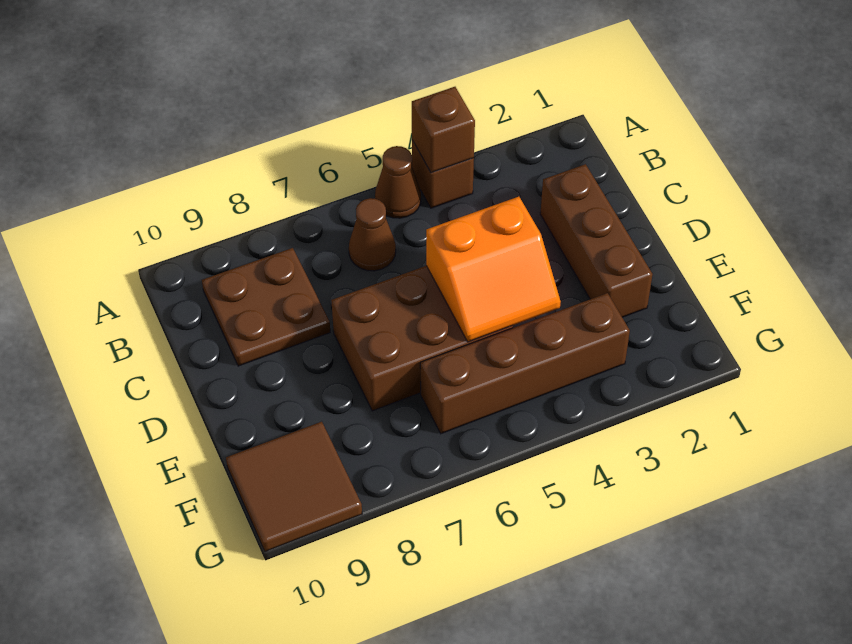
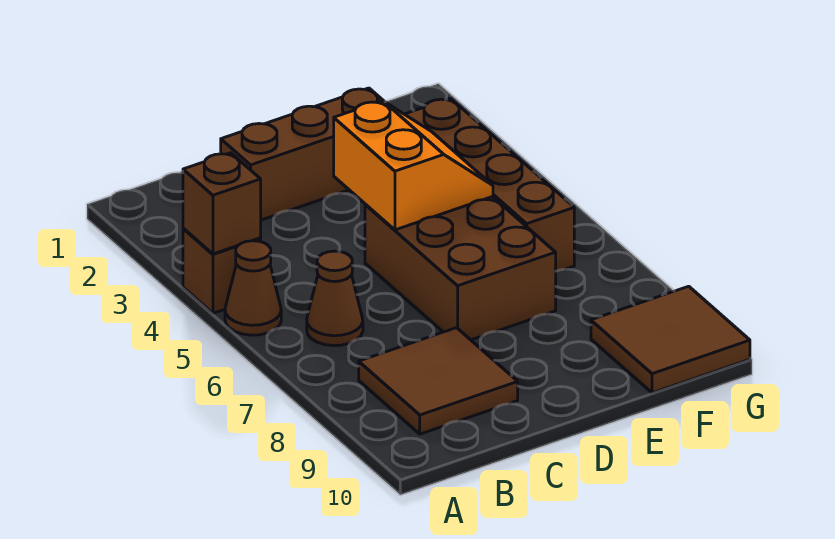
brown plate B8:C9 level 1 -> brown tile B8:C9 level 1

